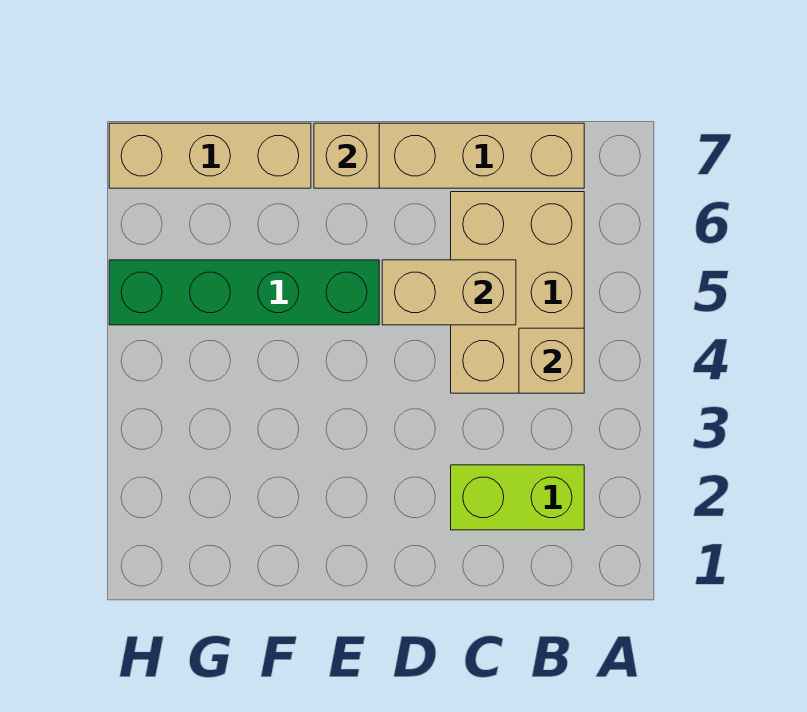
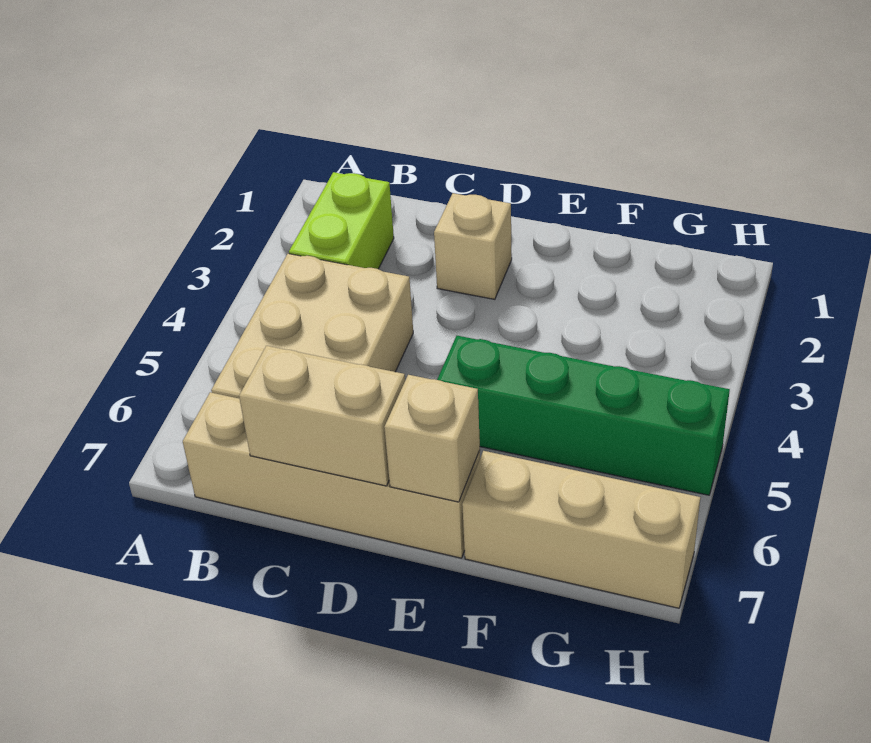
lime brick B2:C2 level 1 -> lime brick B2:B3 level 1
tan brick B4 level 2 -> tan brick D2 level 1
tan brick C5:D5 level 2 -> tan brick C7:D7 level 2

